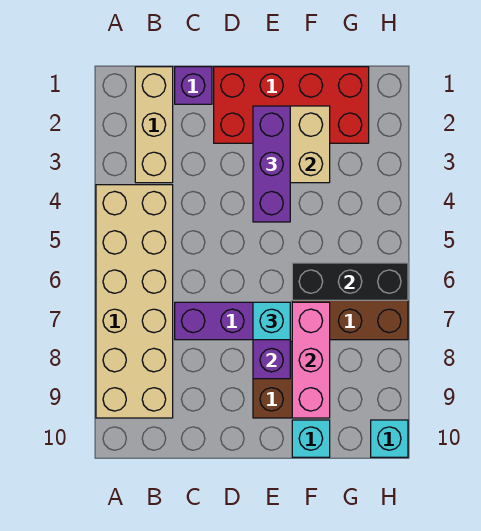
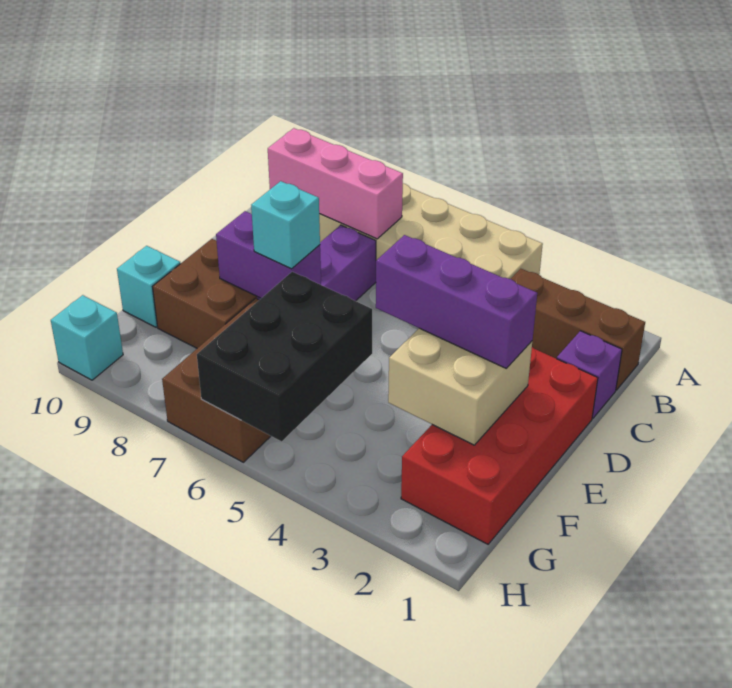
tan brick B1:B3 level 1 -> brown brick B1:B3 level 1
black brick F6:H6 level 2 -> black brick F5:H6 level 2
pink brick F7:F9 level 2 -> pink brick B7:B9 level 2

